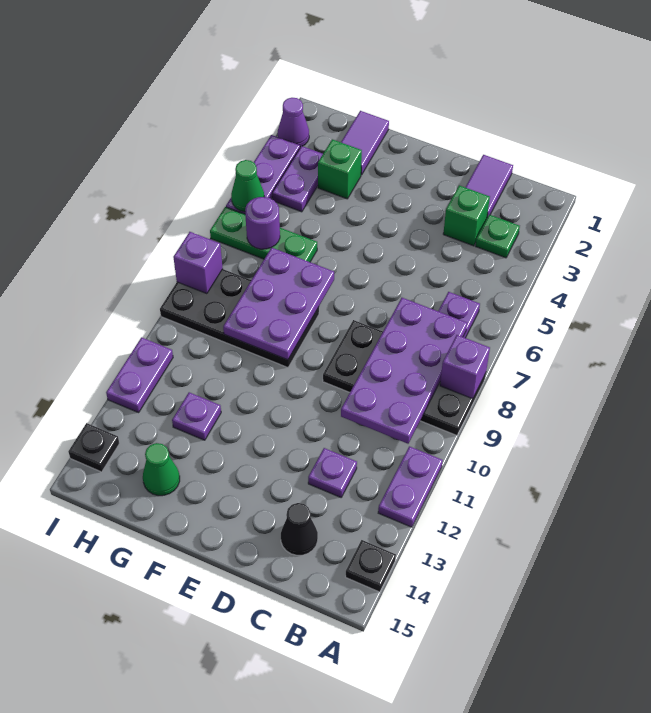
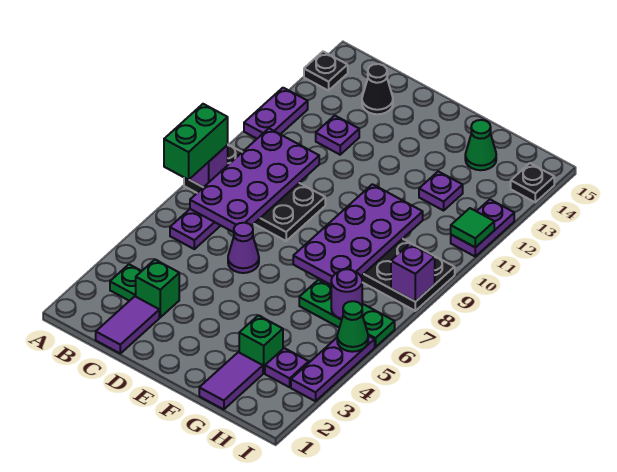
none -> green brick A7:A8 level 3
purple plate F7:G9 level 2 -> purple plate F7:G10 level 2
purple plate H3:H4 level 1 -> purple plate H3 level 1
purple cone I2 level 1 -> purple cone D6 level 1
none -> green tile I11 level 2

